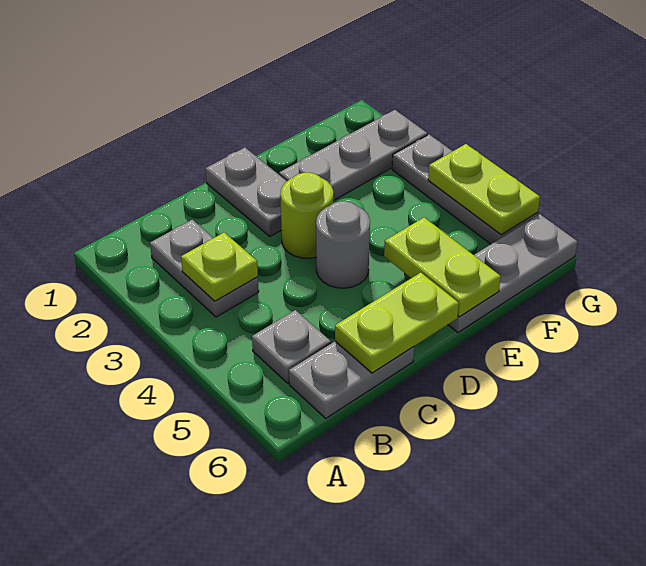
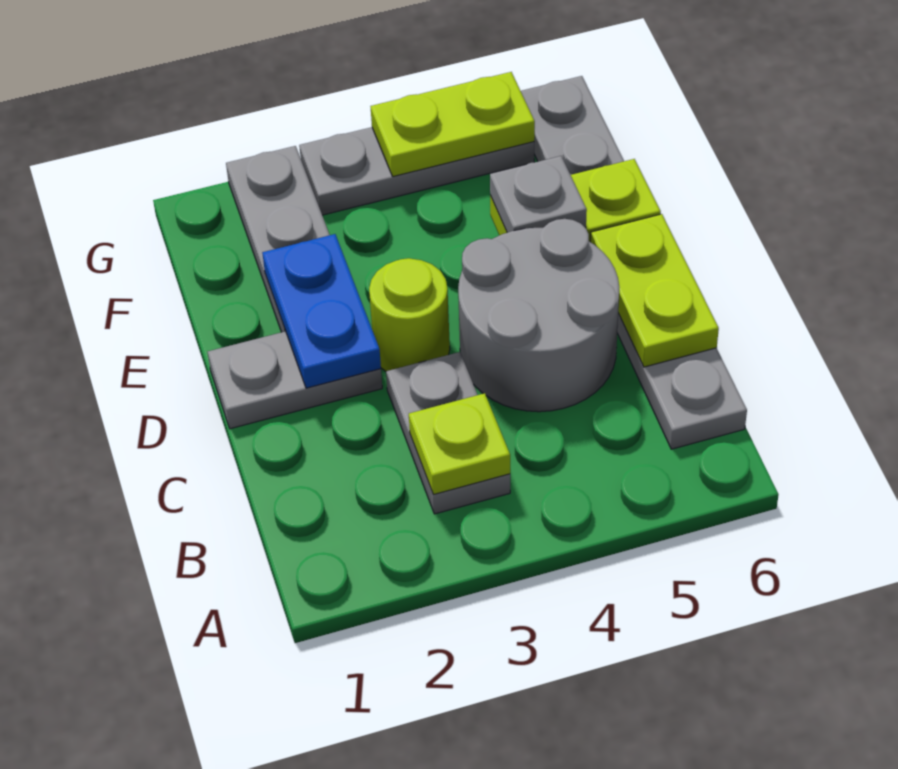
grey plate B2:B3 level 1 -> grey plate B3:C3 level 1
grey plate B5 level 1 -> grey plate E5 level 3
none -> blue plate D2:E2 level 2
grey round brick D4 level 1 -> grey round brick C4:D5 level 1

